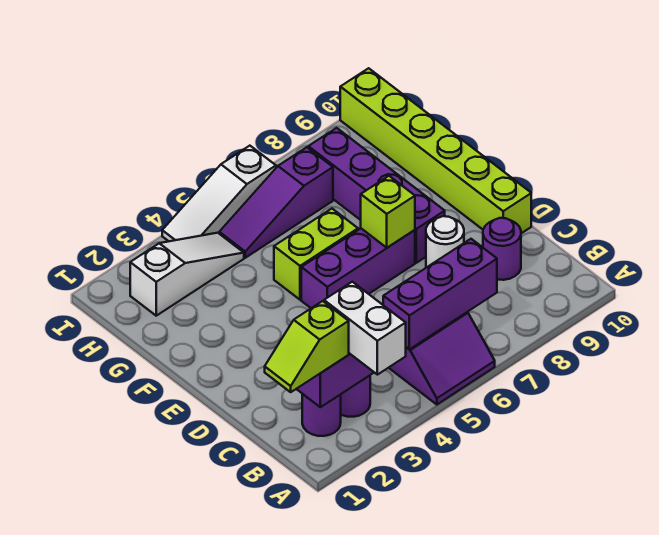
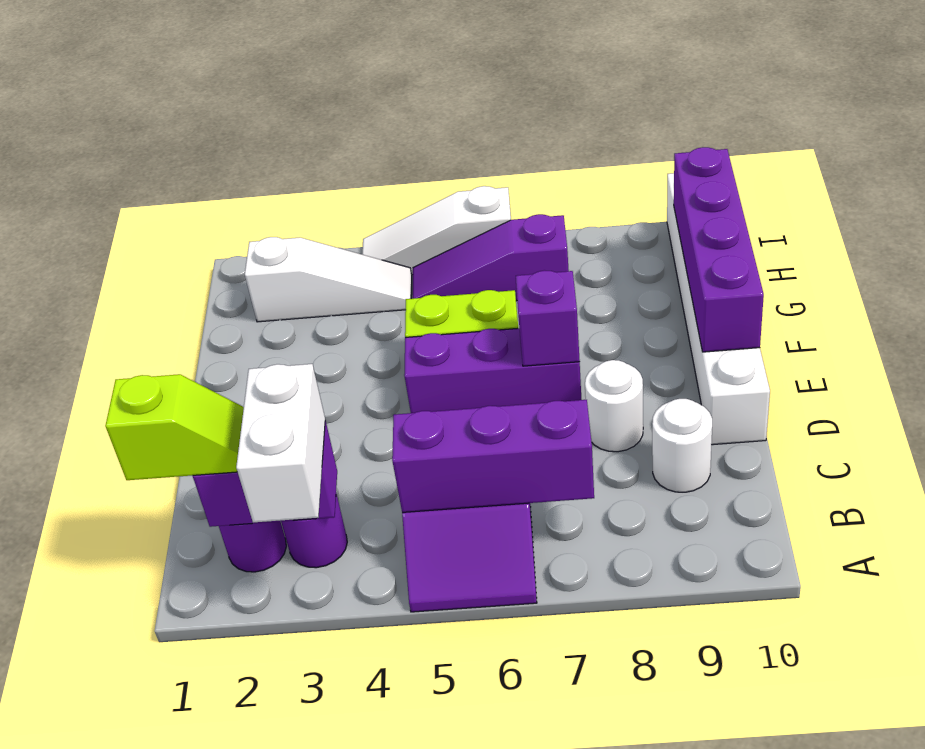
lime slope B1:B2 level 3 top 2 -> lime slope B1:B2 level 3 top 1
purple round brick C9 level 1 -> white round brick C9 level 1
lime brick D10:I10 level 1 -> white brick D10:I10 level 1
lime brick E7 level 2 -> purple brick E7 level 2
purple brick E8:H8 level 1 -> purple brick E10:H10 level 2

